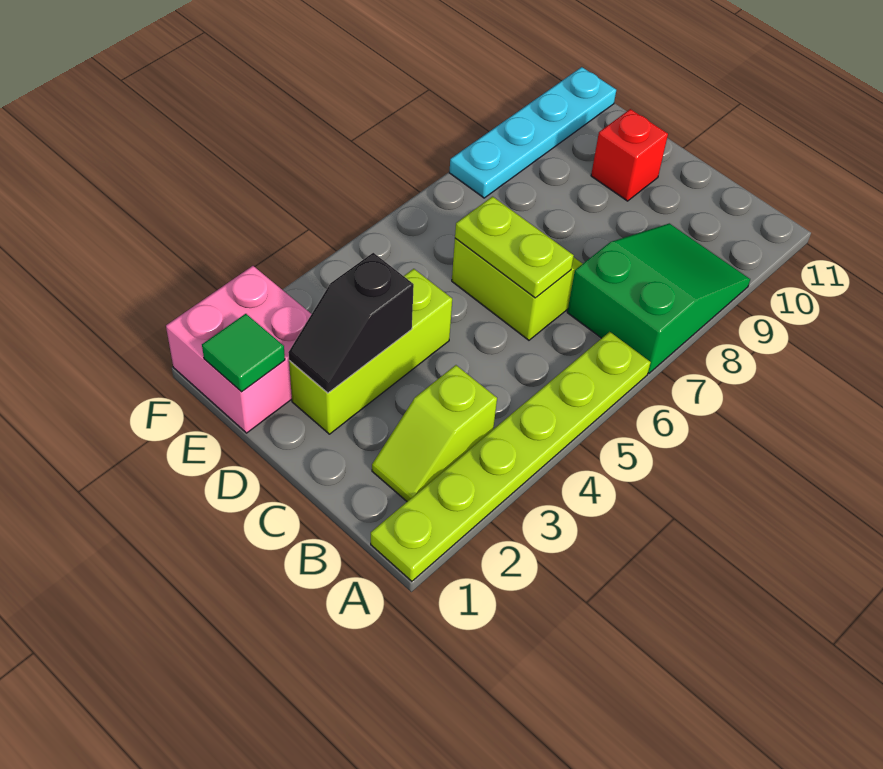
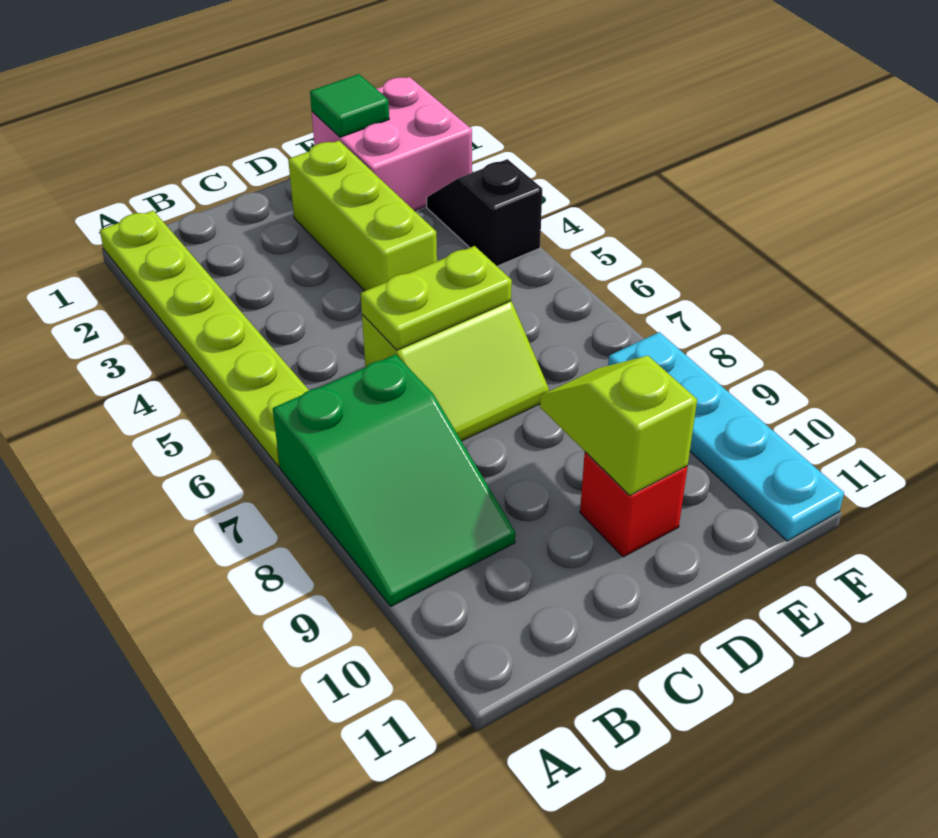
lime slope B2:B3 level 1 top 3 -> lime slope D9:D10 level 2 top 10
black slope D2:D3 level 2 top 3 -> black slope F3:F4 level 1 top 4

